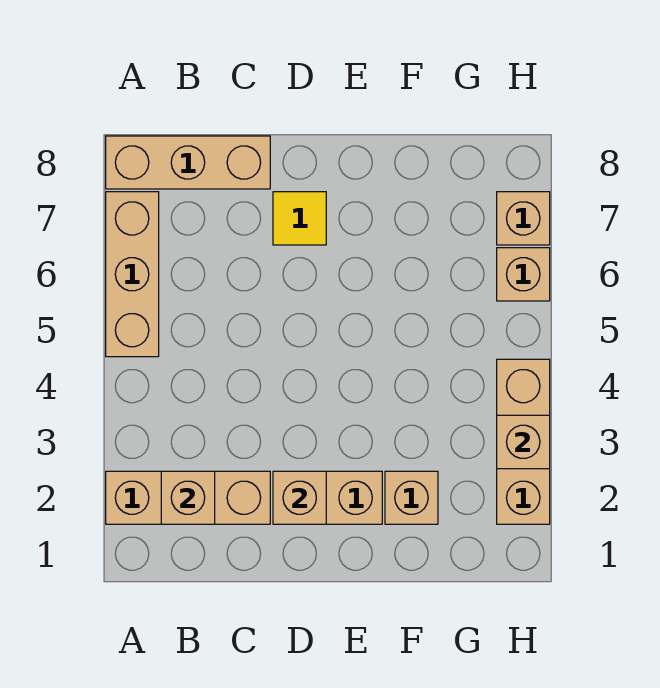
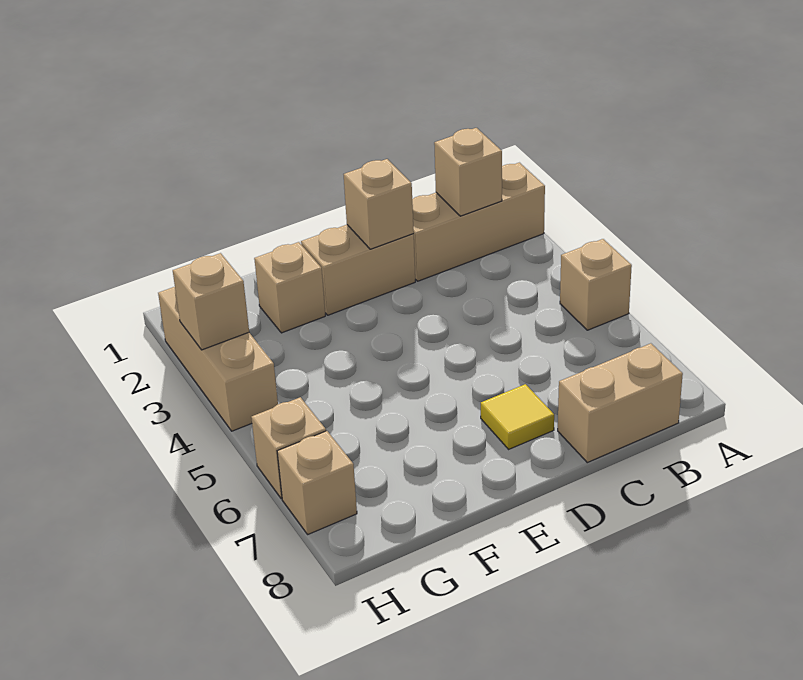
tan brick A5:A7 level 1 -> tan brick A5 level 1
tan brick A8:C8 level 1 -> tan brick B8:C8 level 1

